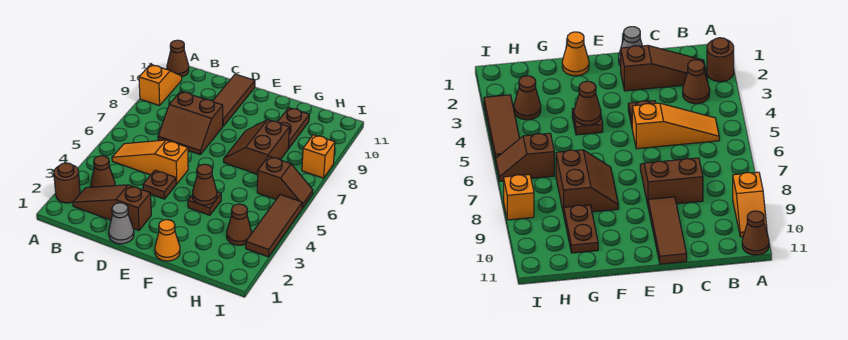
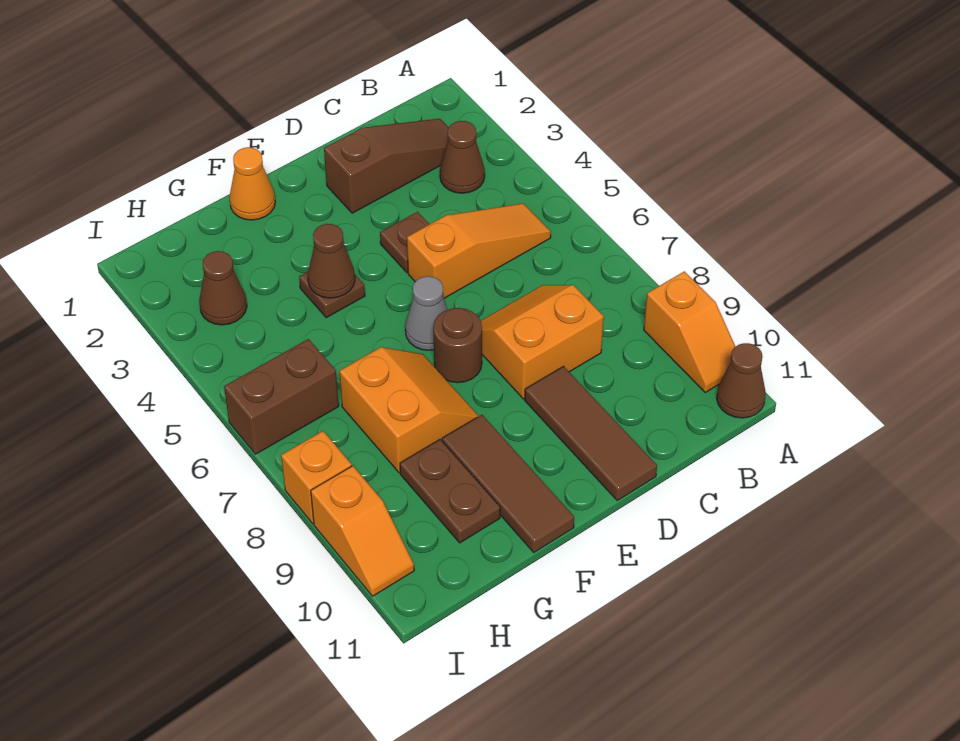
brown round brick A2 level 1 -> brown round brick E7 level 1
brown slope C7:D8 level 1 top 8 -> orange slope C7:D8 level 1 top 8
grey cone D1 level 1 -> grey cone E6 level 1
brown slope F7:G8 level 1 top G -> orange slope F7:G8 level 1 top G
brown slope H6:I6 level 1 top H -> brown brick H6:I6 level 1
brown tile I3:I5 level 1 -> brown tile F9:F11 level 1
none -> orange slope I9:I10 level 1 top 9

